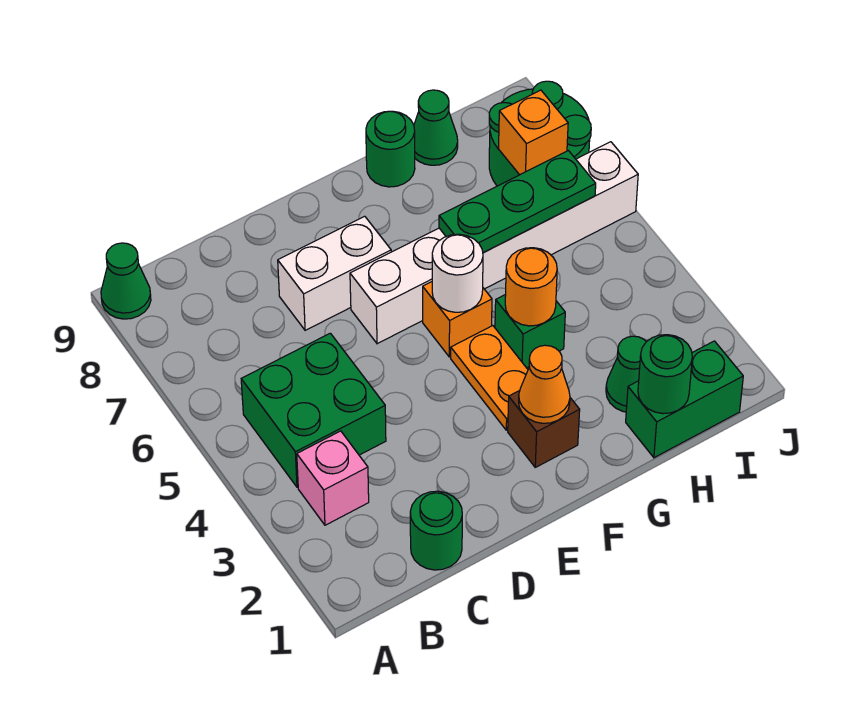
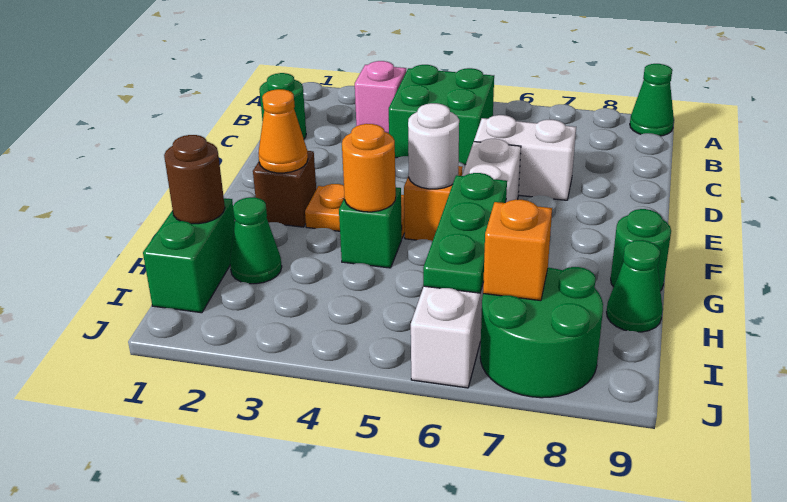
white brick D7:E7 level 1 -> white brick D6:D7 level 1
green round brick H1 level 2 -> brown round brick H1 level 2

